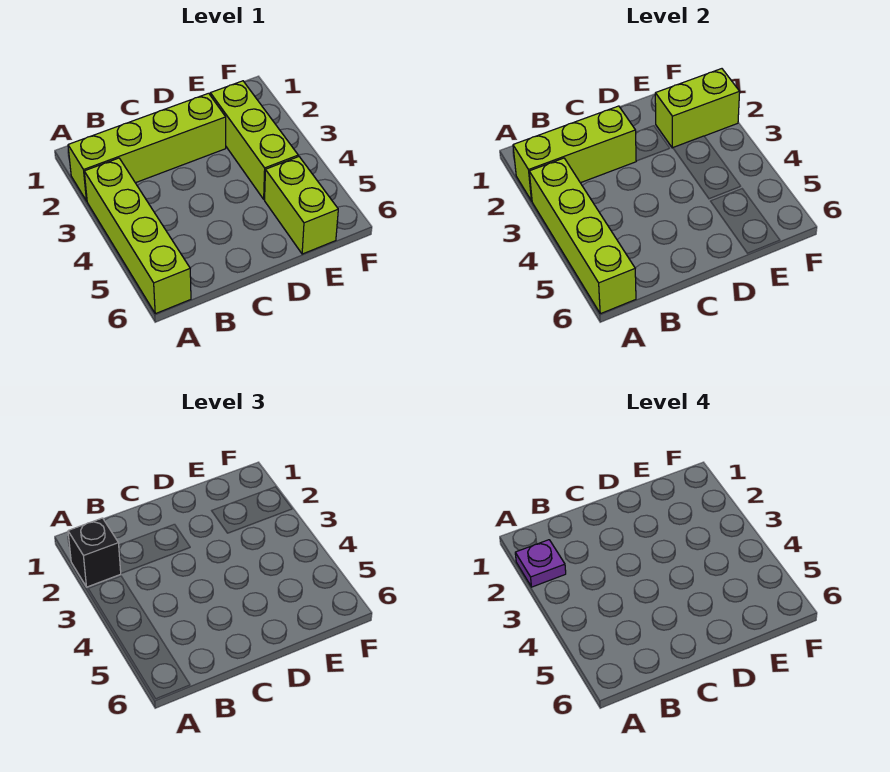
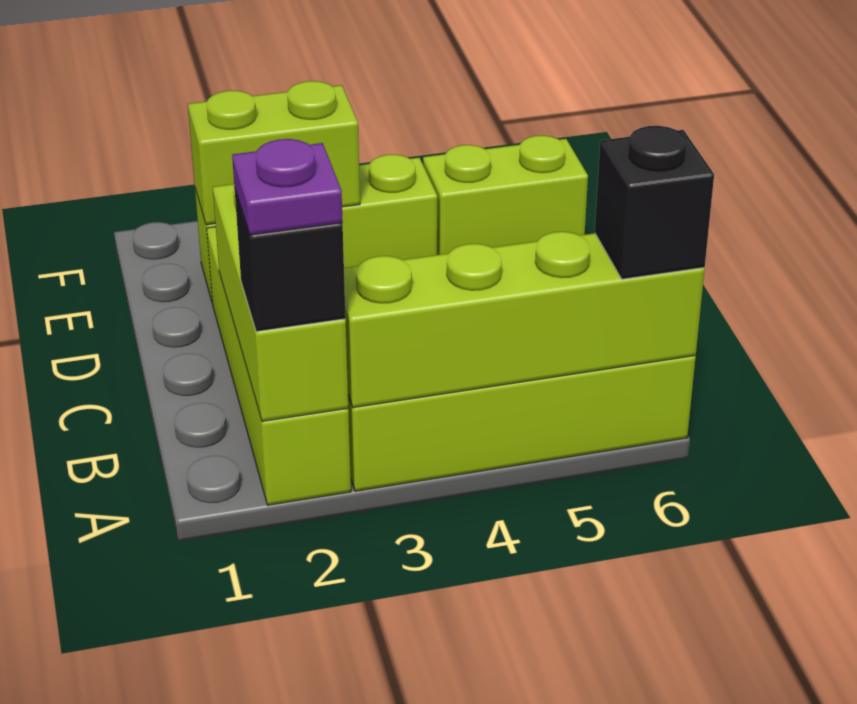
none -> black brick A6 level 3
lime brick E2:F2 level 2 -> lime brick E2:E3 level 2

